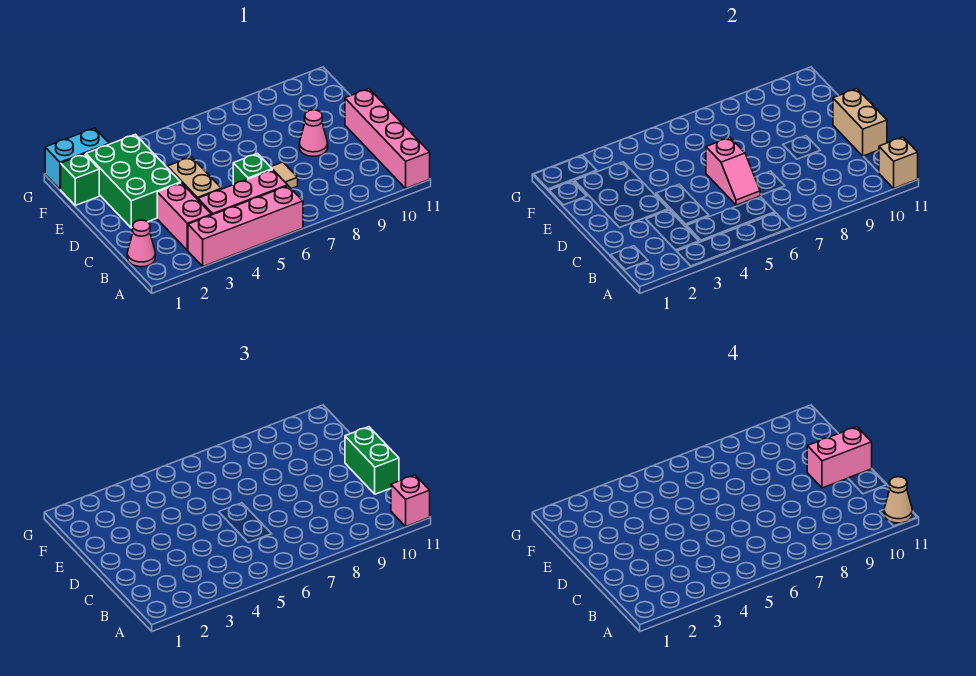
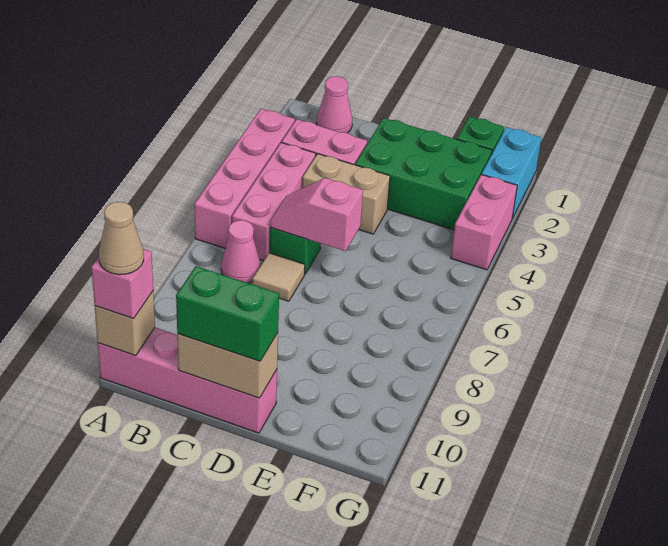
pink cone D9 level 1 -> pink cone B7 level 1
pink brick D10:D11 level 4 -> pink brick G3:G4 level 1

